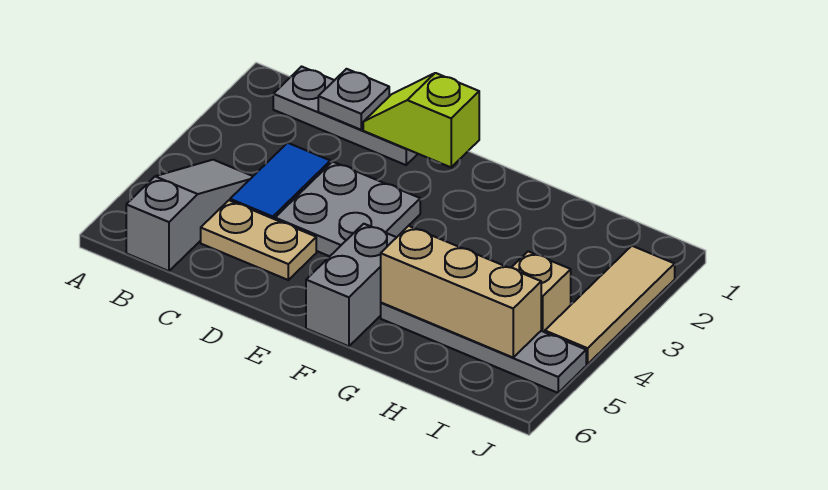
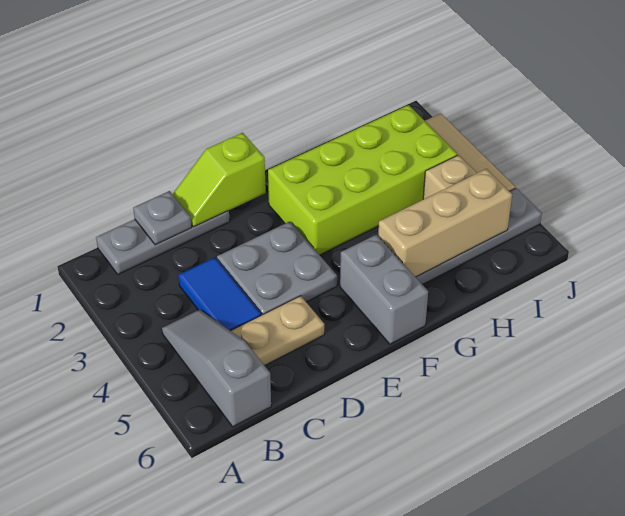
none -> lime brick F2:I3 level 1

